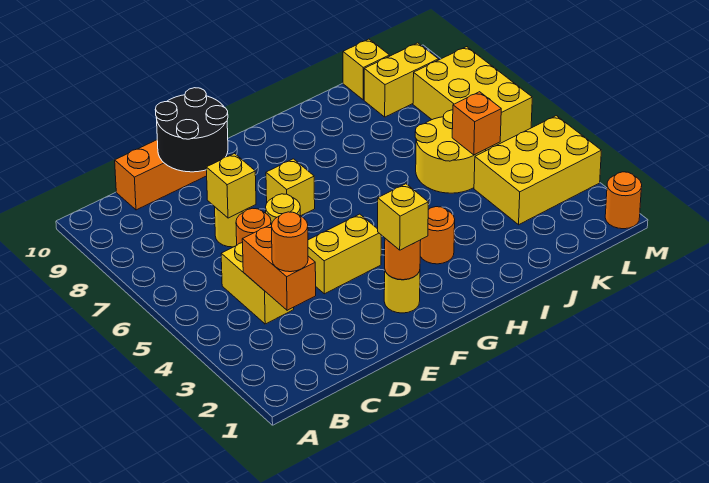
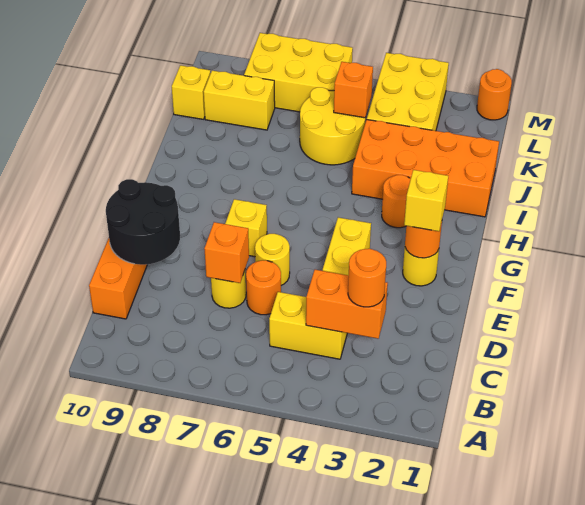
yellow brick D7 level 2 -> orange brick D7 level 2
none -> orange brick I1:J4 level 1
yellow brick K9:L9 level 1 -> yellow brick K8:K9 level 1

